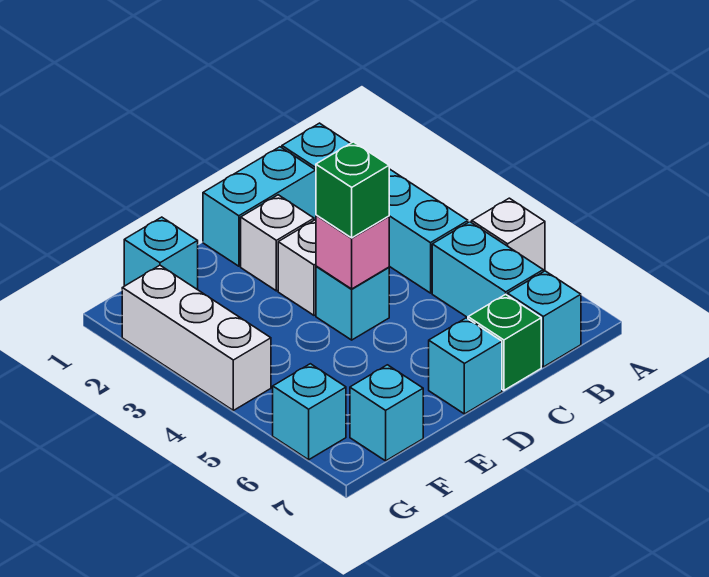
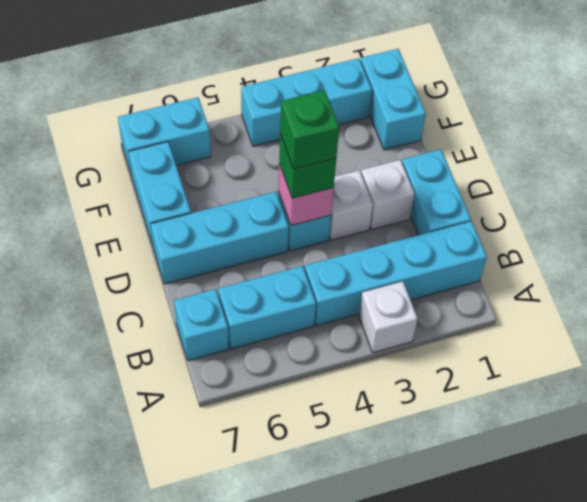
white brick A5 level 1 -> white brick A3 level 1
green brick C7 level 1 -> green brick D4 level 4
cyan brick D7 level 1 -> cyan brick D5:D7 level 1
cyan brick F1 level 1 -> cyan brick F1:G1 level 1
cyan brick F7 level 1 -> cyan brick E7:F7 level 1
white brick G2:G4 level 1 -> cyan brick G2:G4 level 1
cyan brick G6 level 1 -> cyan brick G6:G7 level 1

